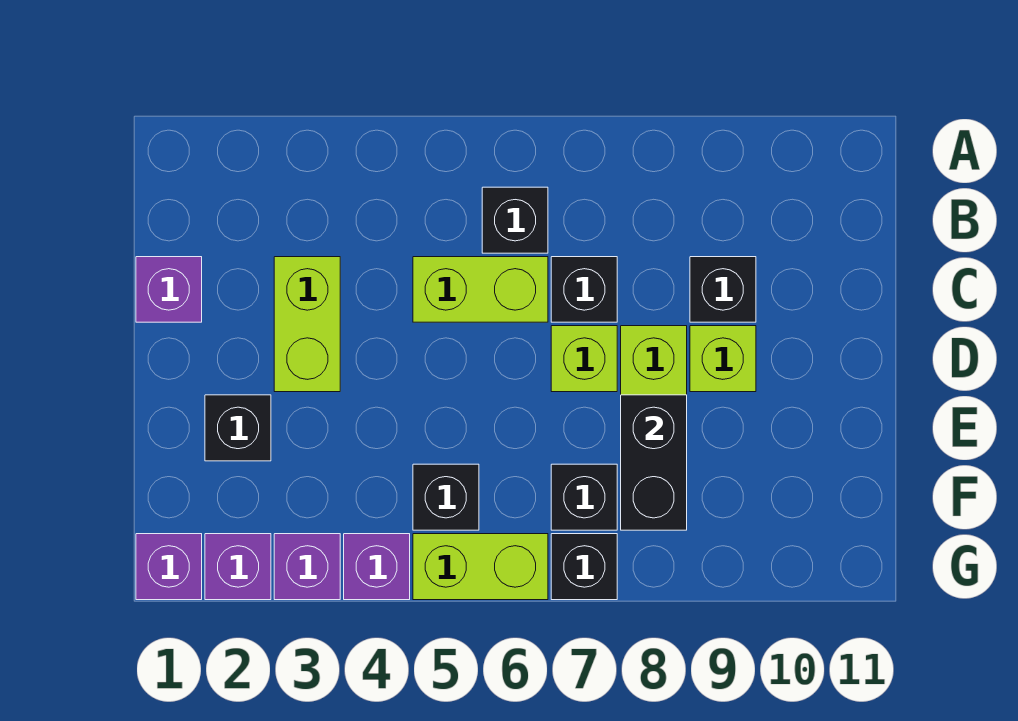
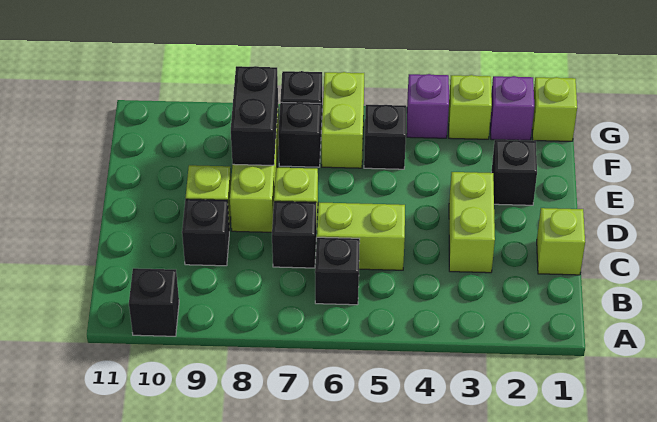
none -> black brick A10 level 1
purple brick C1 level 1 -> lime brick C1 level 1
purple brick G1 level 1 -> lime brick G1 level 1
purple brick G3 level 1 -> lime brick G3 level 1
lime brick G5:G6 level 1 -> lime brick F6:G6 level 1

